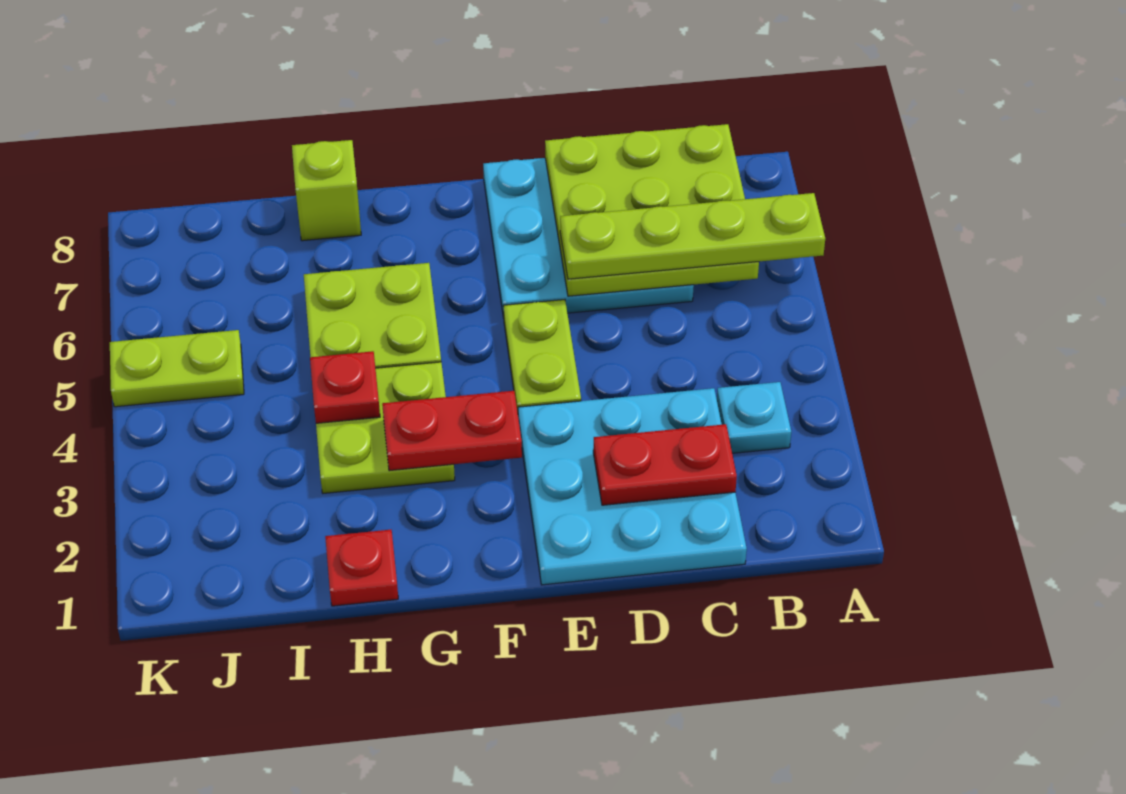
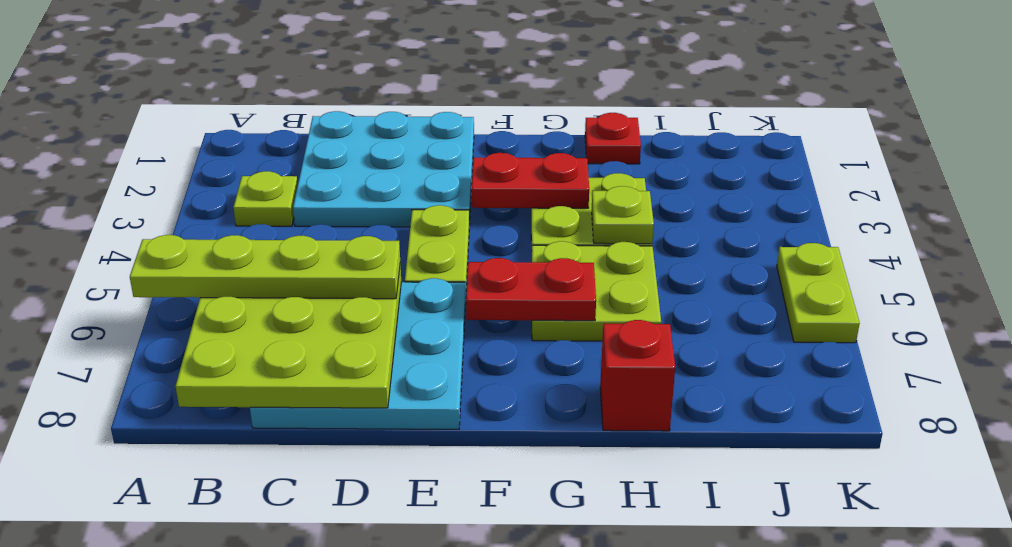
cyan plate B3 level 1 -> lime plate B3 level 1
red plate C2:D2 level 2 -> red plate F6:G6 level 2
red plate H4 level 2 -> lime plate H4 level 2
lime brick H8 level 1 -> red brick H8 level 1
lime plate J5:K5 level 1 -> lime plate K5:K6 level 1

